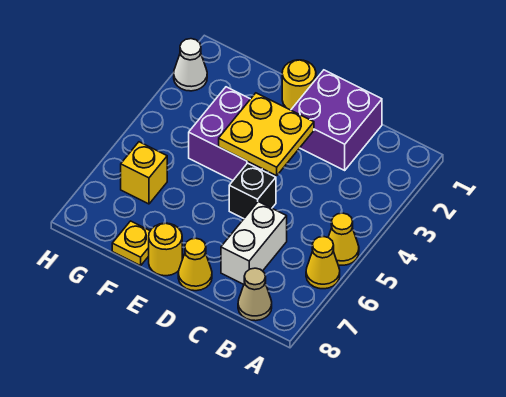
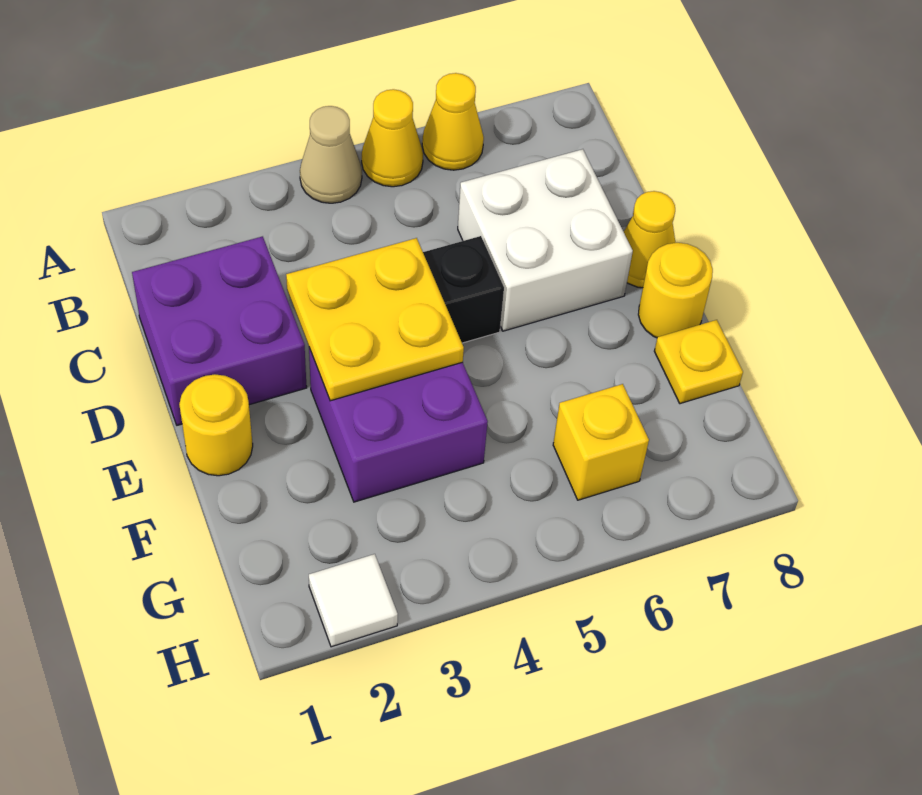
tan cone B8 level 1 -> tan cone A4 level 1
white brick C6:C7 level 1 -> white brick C6:D7 level 1
white cone H2 level 1 -> white tile H2 level 1

